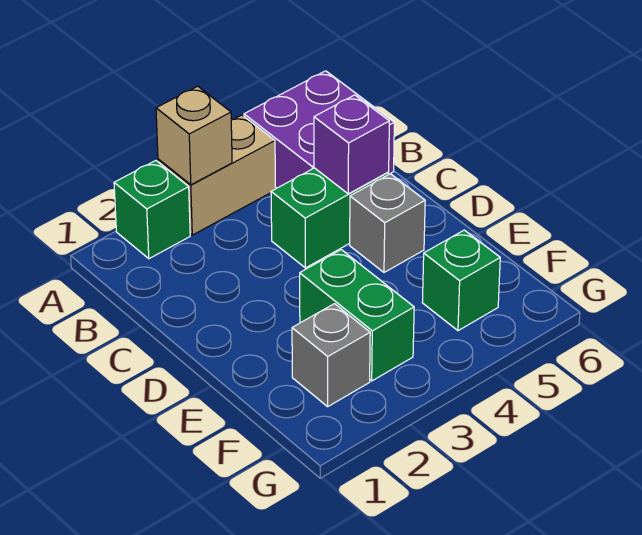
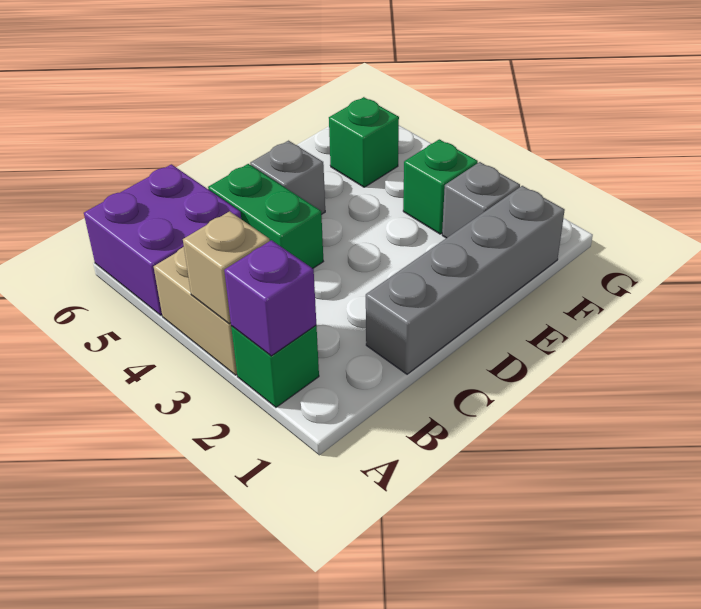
none -> grey brick C1:F1 level 1
purple brick C5 level 2 -> purple brick A2 level 2
green brick E3:F3 level 1 -> green brick F3 level 1

